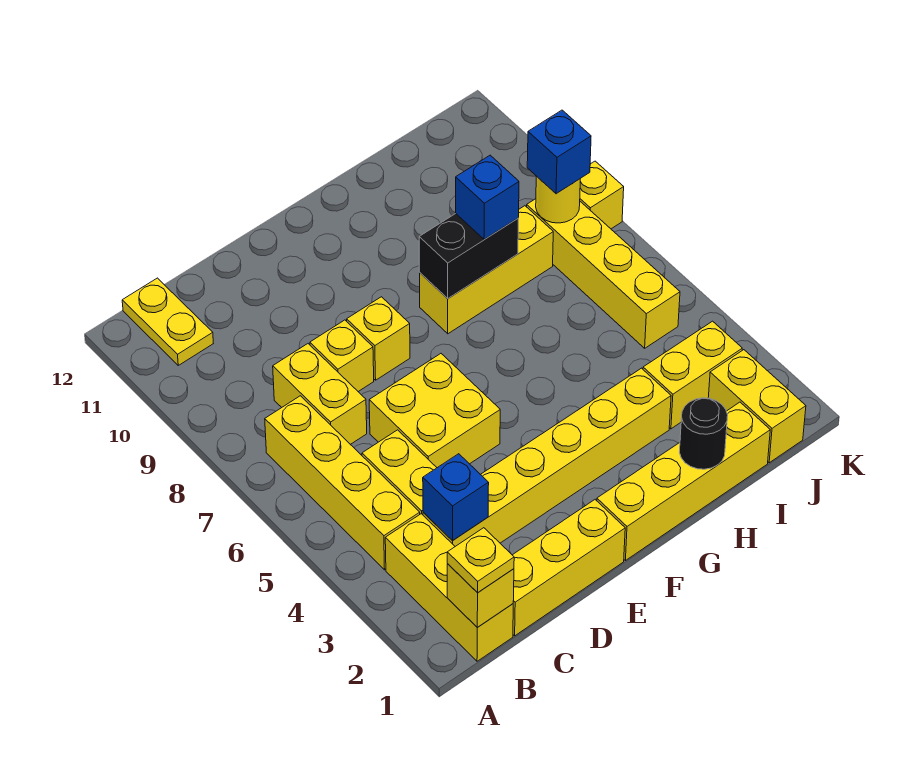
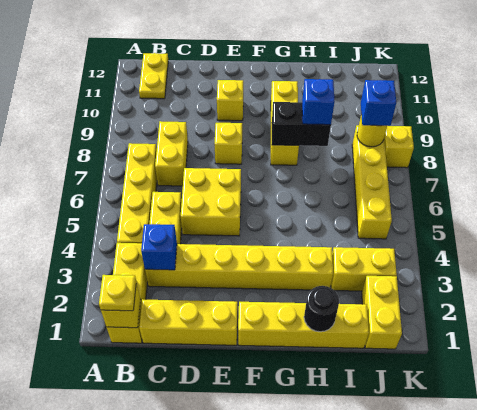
yellow brick D8 level 1 -> yellow brick E10 level 1
yellow brick G8:I8 level 1 -> yellow brick G8:G10 level 1

